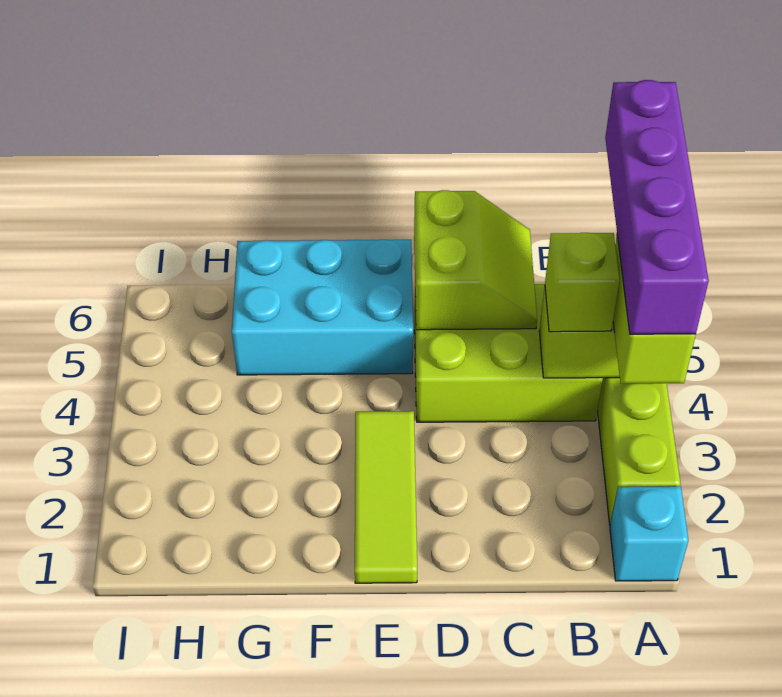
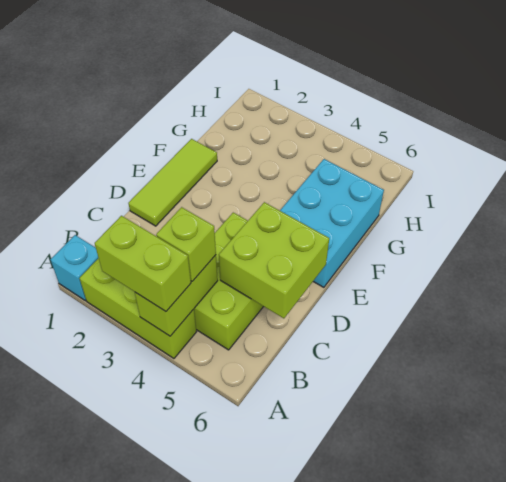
purple brick A3:A6 level 4 -> none
lime slope C5:D6 level 2 top D -> lime brick C5:D6 level 2
lime tile E1:E3 level 1 -> lime tile D1:F1 level 1

